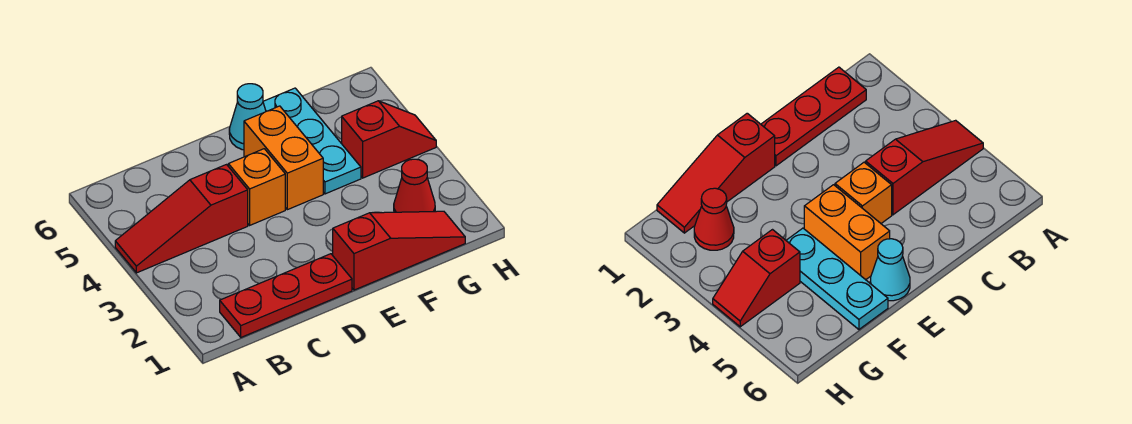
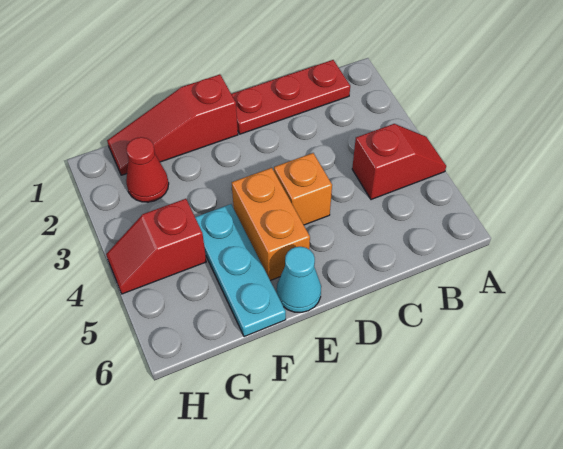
red slope A4:C4 level 1 top C -> red slope A4:B4 level 1 top B

